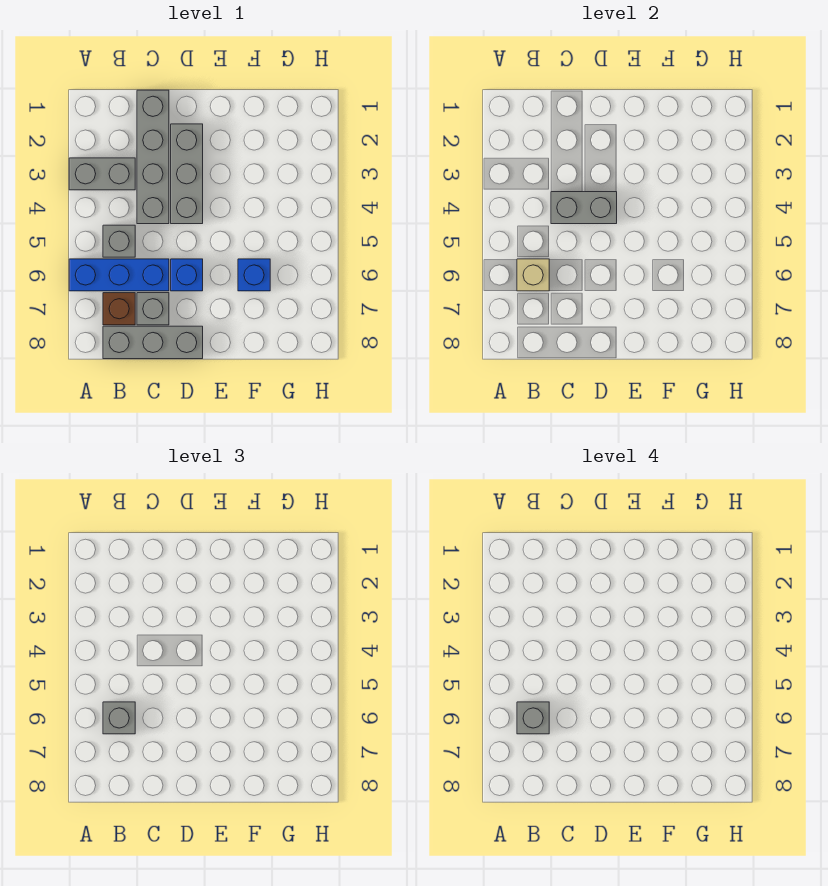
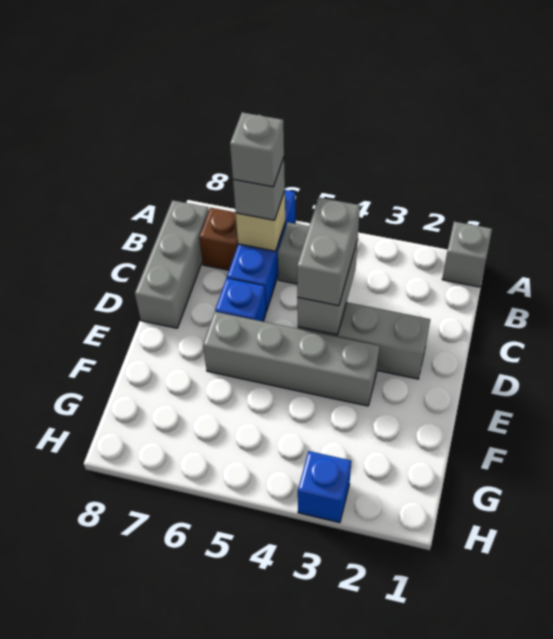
grey brick A3:B3 level 1 -> grey brick C4:D4 level 3
grey brick C1:C4 level 1 -> grey brick E3:E6 level 1
grey brick C7 level 1 -> grey brick A1 level 1
blue brick F6 level 1 -> blue brick H3 level 1

